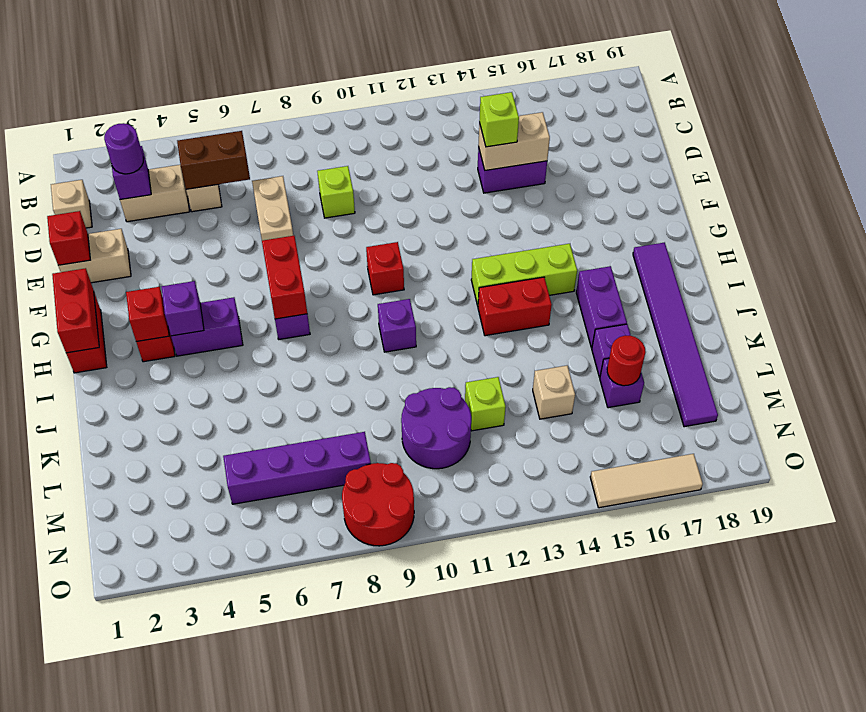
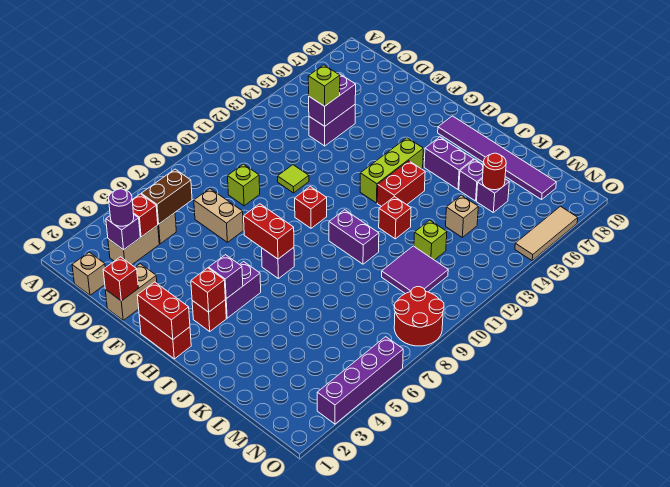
none -> red brick C4 level 2
tan brick D14:D15 level 2 -> purple brick D14:D15 level 2
none -> lime tile E11 level 1
purple brick I10 level 1 -> purple brick I10:J10 level 1
none -> red brick J12 level 1
purple round brick L10:M11 level 1 -> purple tile L10:M11 level 1
purple brick M5:M8 level 1 -> purple brick O3:O6 level 1

